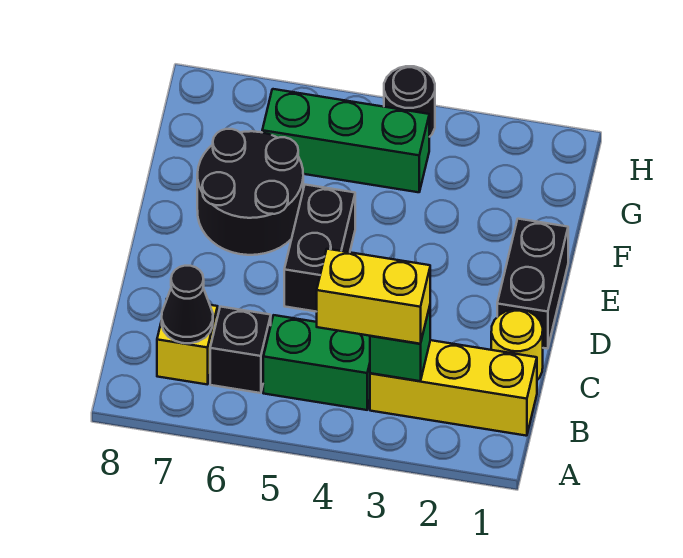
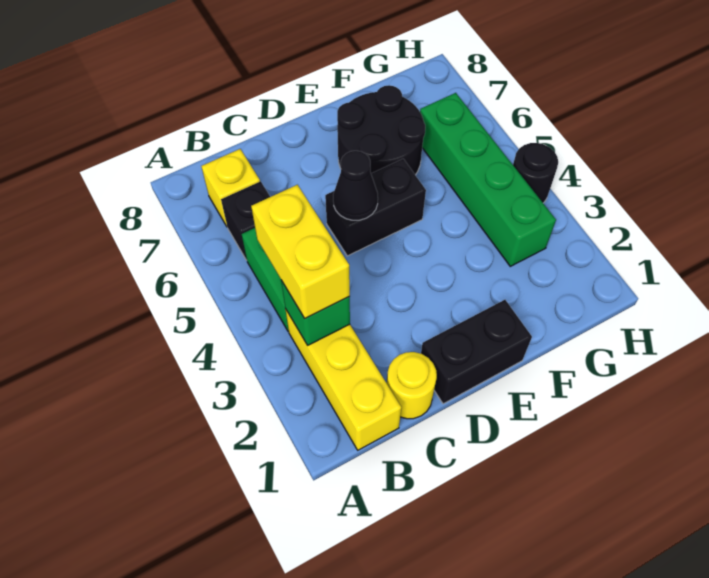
black cone B7 level 2 -> black cone D5 level 2
green brick G4:G6 level 1 -> green brick G3:G6 level 1

